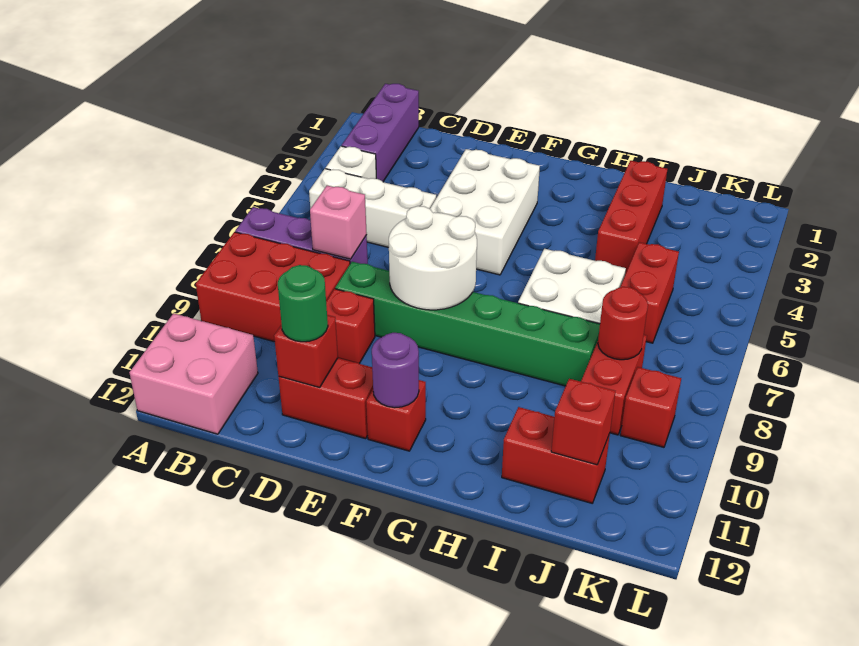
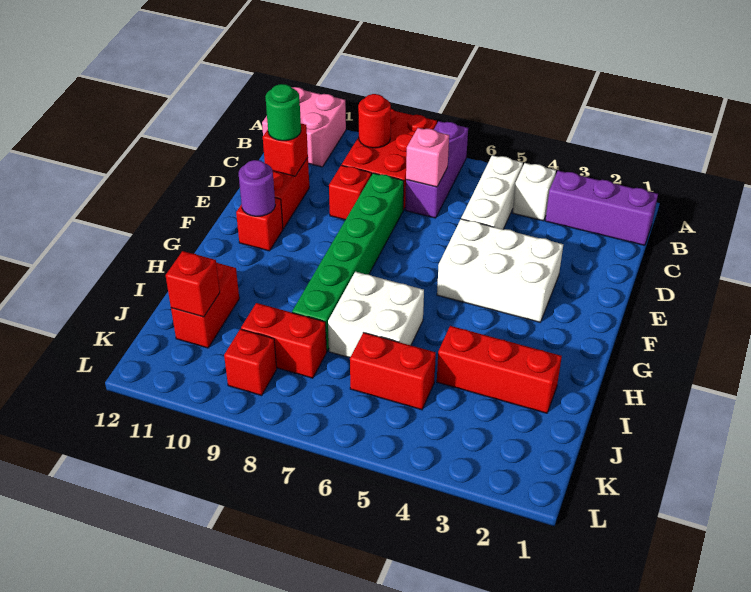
white round brick E7:F8 level 2 -> none
red round brick J8 level 2 -> red round brick B9 level 2

